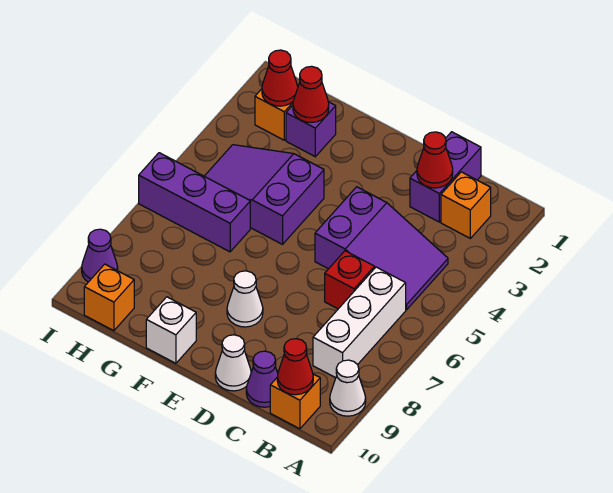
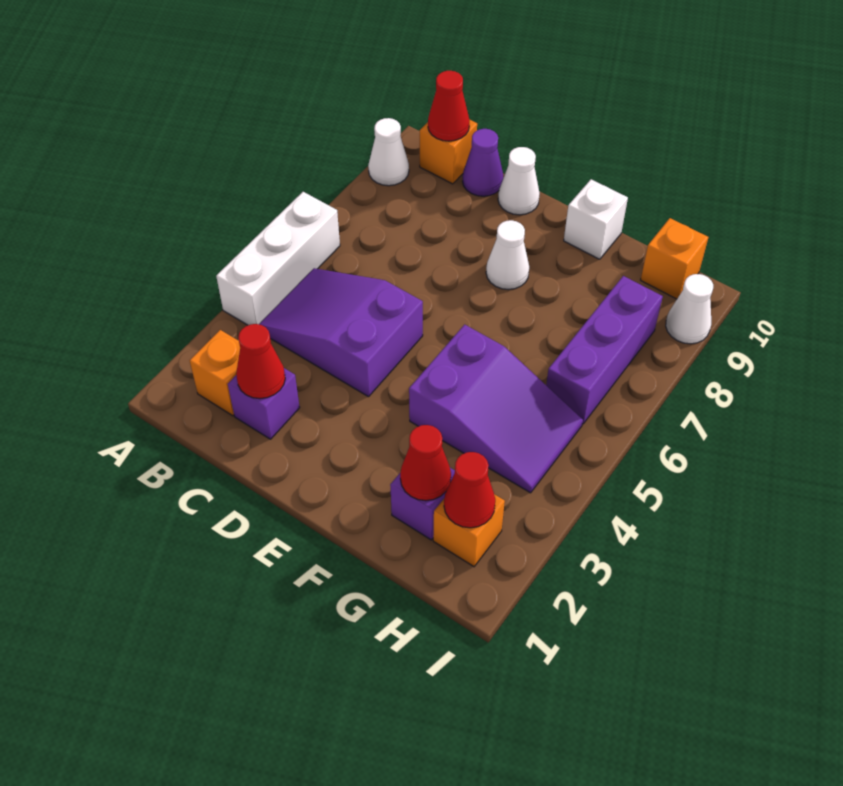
white brick B6:B8 level 1 -> white brick A4:A6 level 1
purple brick C1:C2 level 1 -> purple brick C2 level 1
red brick C6 level 1 -> none
purple brick G6:I6 level 1 -> purple brick H6:H8 level 1
purple cone I9 level 1 -> white cone I9 level 1

